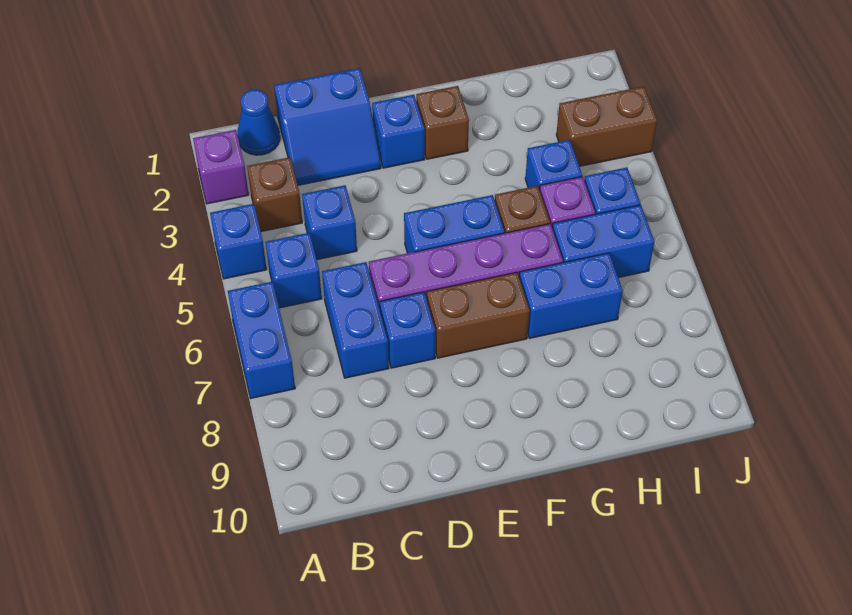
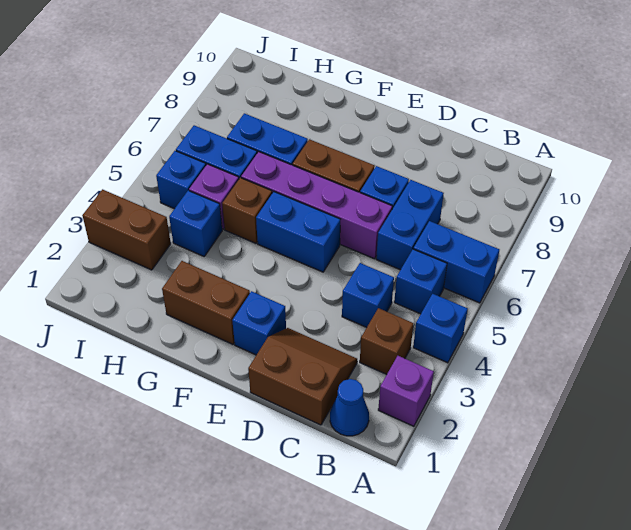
blue brick A6:A7 level 1 -> blue brick A6:B6 level 1
blue slope C1:D2 level 1 top 1 -> brown slope C1:D2 level 1 top 1
brown brick F2 level 1 -> brown brick F2:G2 level 1

